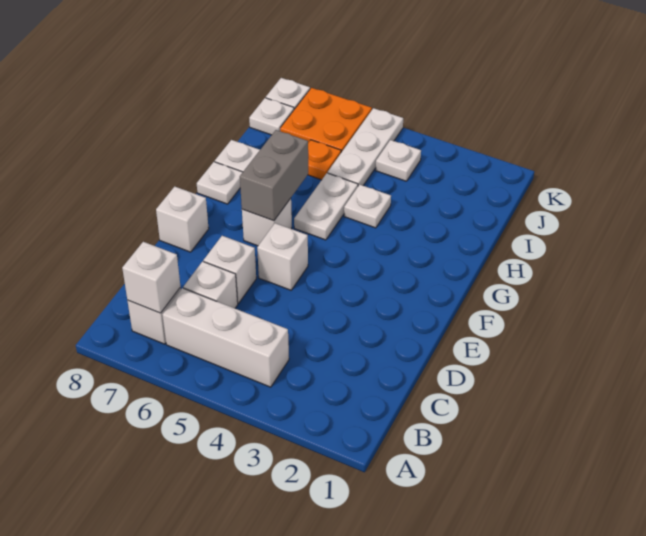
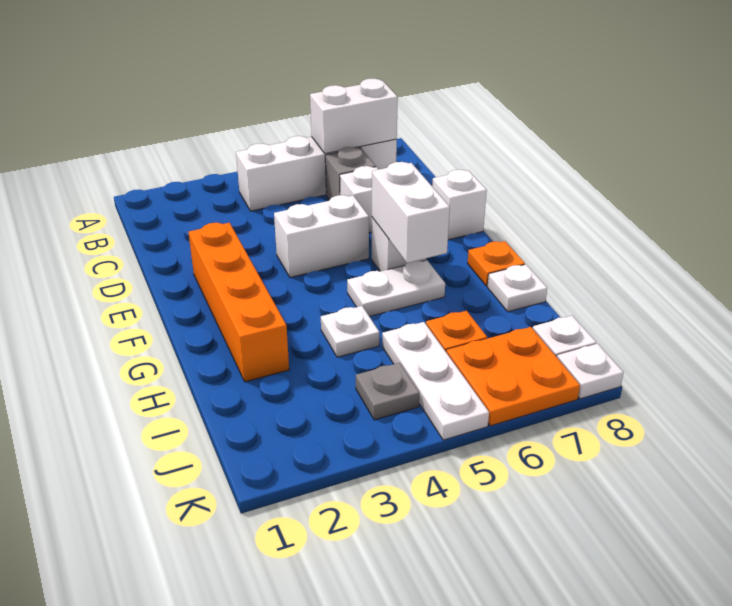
white brick B7 level 2 -> white brick B6:B7 level 2
white brick C6 level 1 -> grey brick C6 level 1
none -> orange brick E2:H2 level 1
white brick E5 level 1 -> white brick E4:E5 level 1
grey brick F6:G6 level 2 -> white brick F6:G6 level 2
white plate G5:H5 level 1 -> white plate G5:G6 level 1
white plate G8 level 1 -> orange plate G8 level 1
white plate J4 level 1 -> grey plate J4 level 1

